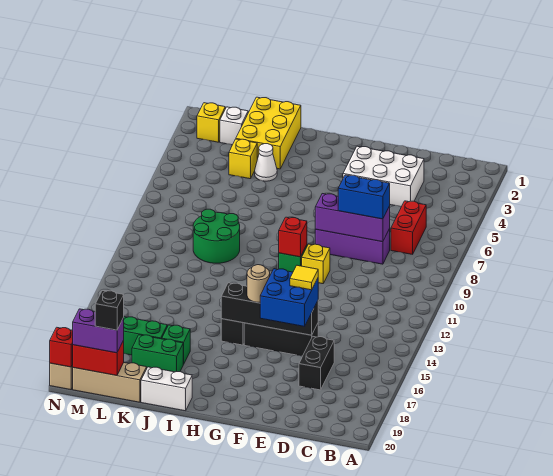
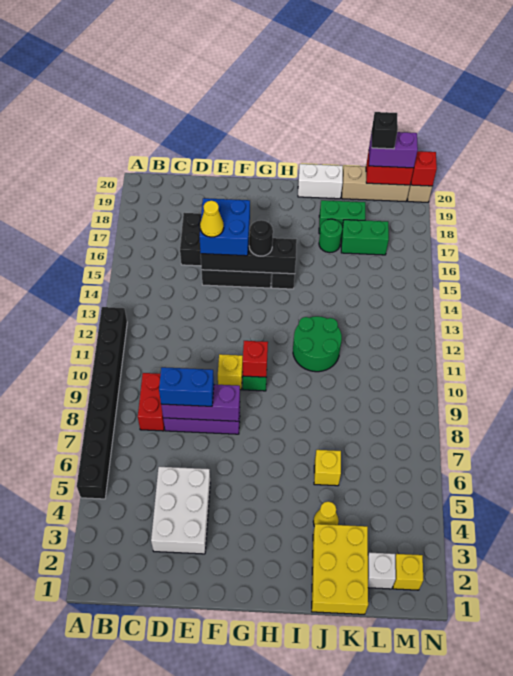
none -> black brick A5:A12 level 1
red brick C6:C7 level 1 -> red brick C8:C9 level 1
white brick D3:F4 level 1 -> white brick D3:E5 level 1
yellow tile E15 level 4 -> yellow cone E15 level 4
tan round brick G15 level 3 -> black round brick G15 level 3
white cone J4 level 1 -> yellow cone J4 level 1
green round brick J9:K10 level 1 -> green round brick I11:J12 level 1
green brick J17 level 1 -> green round brick J17 level 1
yellow brick K4 level 1 -> yellow brick J6 level 1

